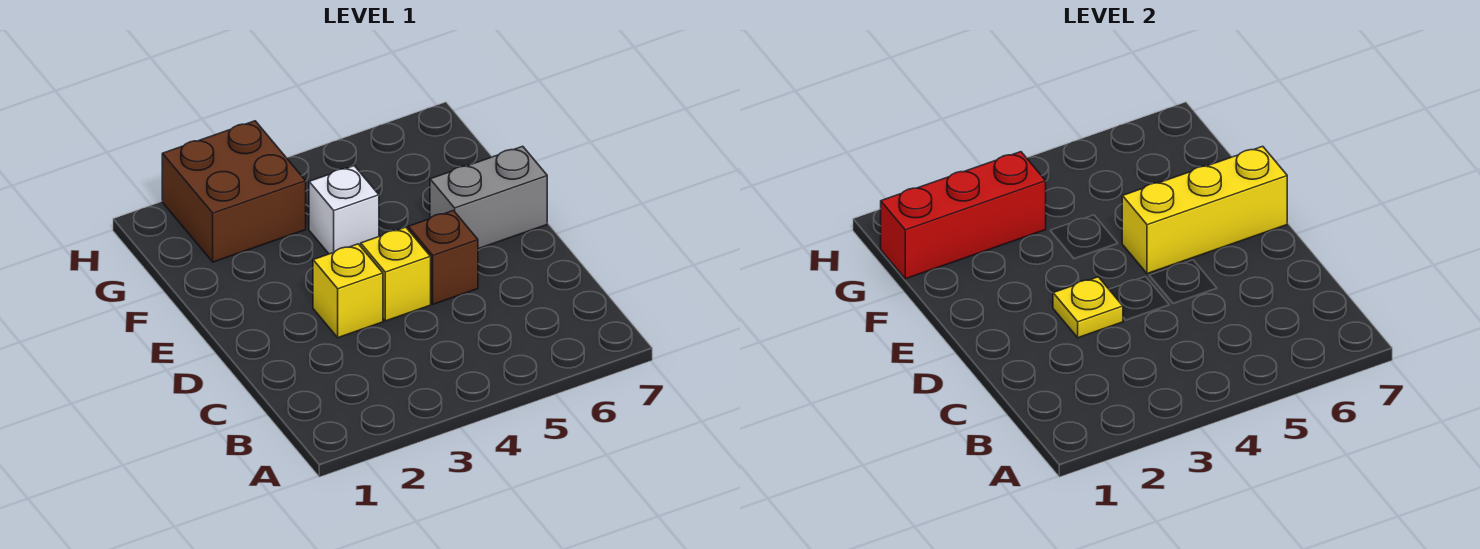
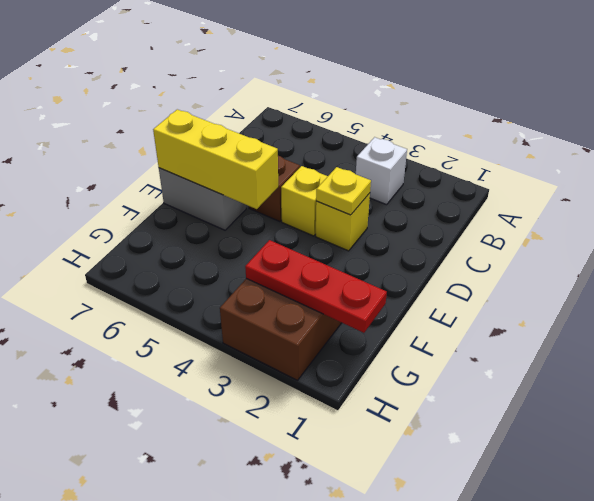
white brick F4 level 1 -> white brick B3 level 1
red brick G1:G3 level 2 -> red plate G1:G3 level 2

